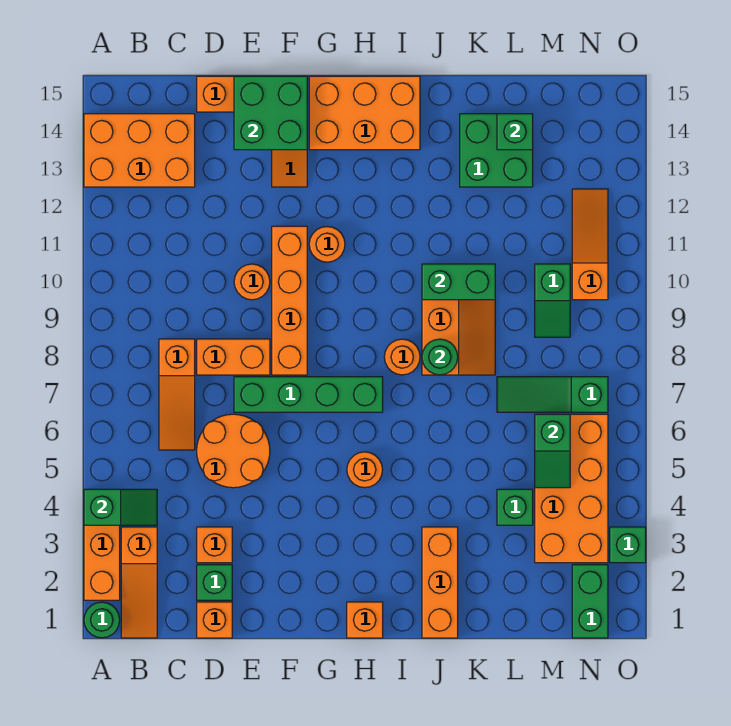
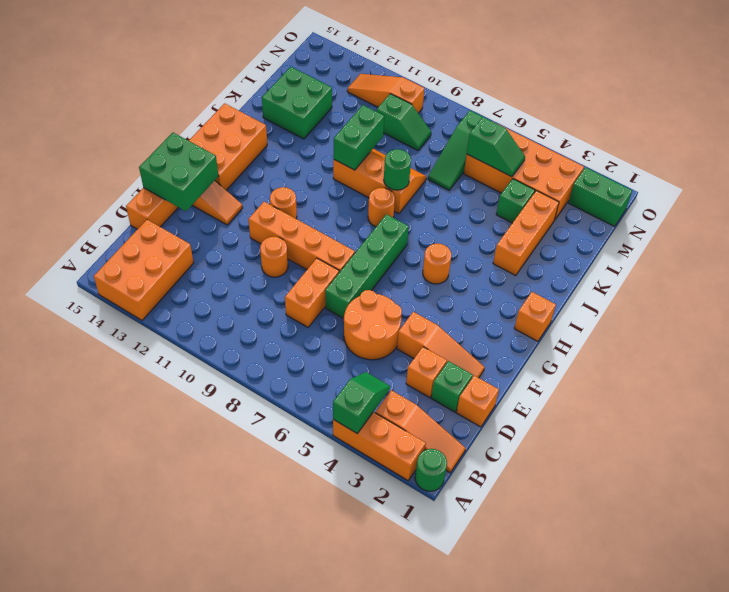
orange slope C6:C8 level 1 top 8 -> orange slope E2:E4 level 1 top 4
orange brick J1:J3 level 1 -> orange brick J3:L3 level 1
green brick L14 level 2 -> none
green brick O3 level 1 -> none

